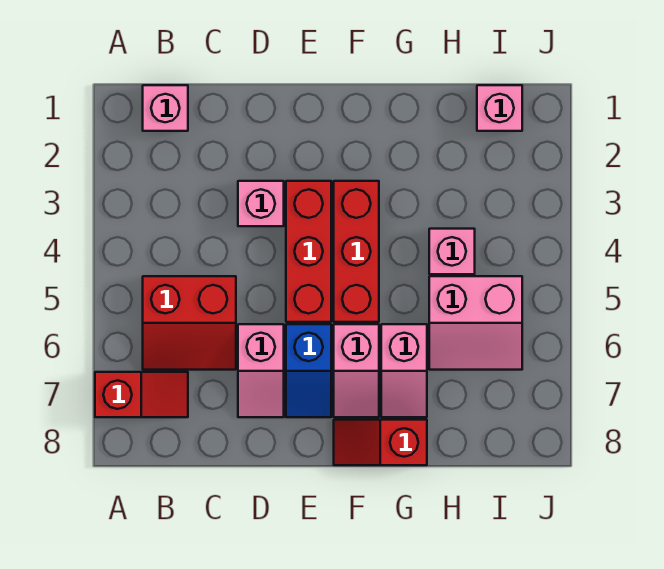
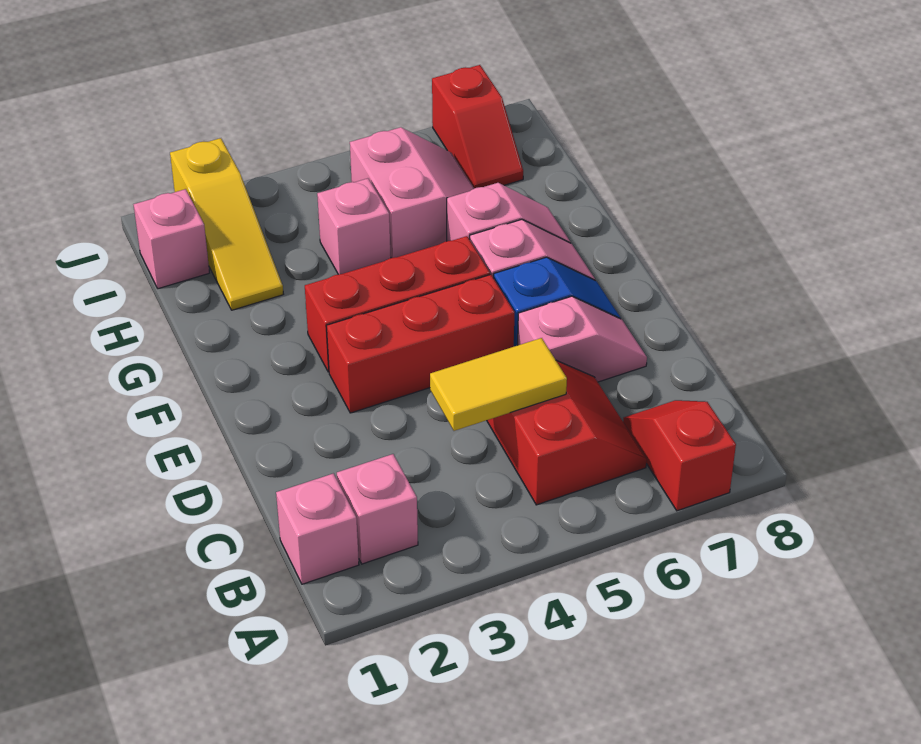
none -> yellow tile C4:C5 level 2
pink brick D3 level 1 -> pink brick B2 level 1
red slope F8:G8 level 1 top G -> red slope I7:J7 level 1 top J
none -> yellow slope H2:J2 level 1 top J

